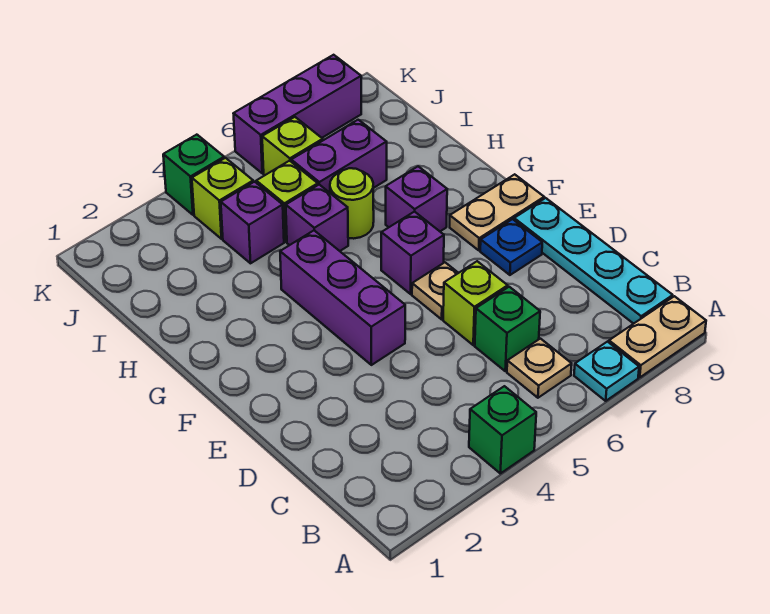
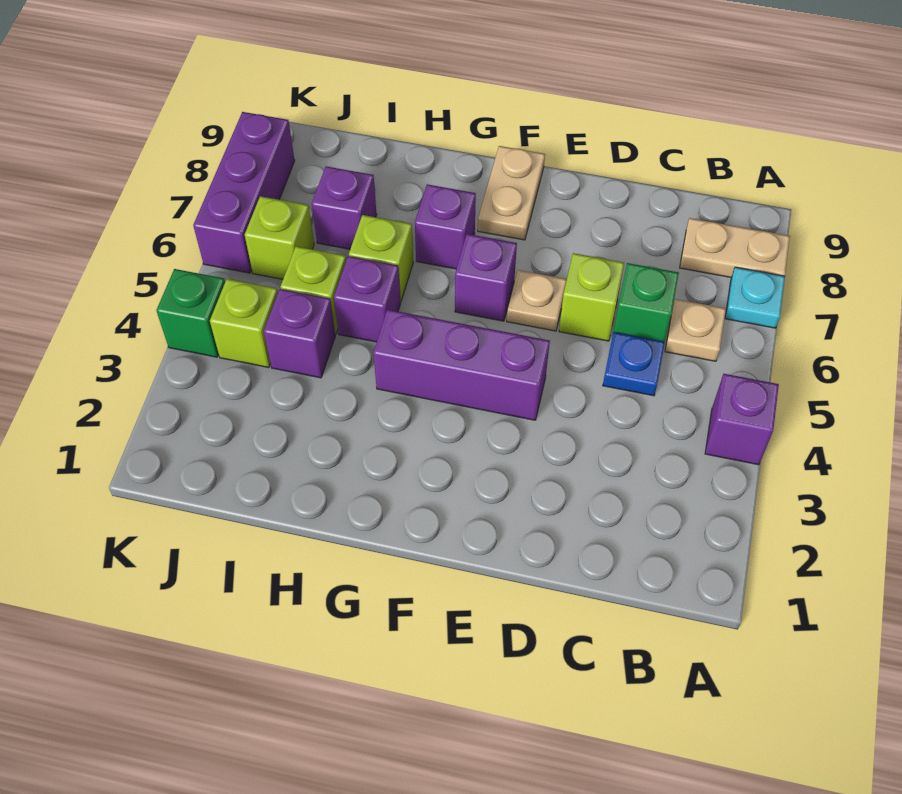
green brick A4 level 1 -> purple brick A4 level 1
tan plate A8:A9 level 1 -> tan plate A8:B8 level 1
cyan plate B9:E9 level 1 -> none
blue plate E8 level 1 -> blue plate C5 level 1
lime round brick H6 level 1 -> lime brick H6 level 1
purple brick I6:I7 level 1 -> purple brick I7 level 1

